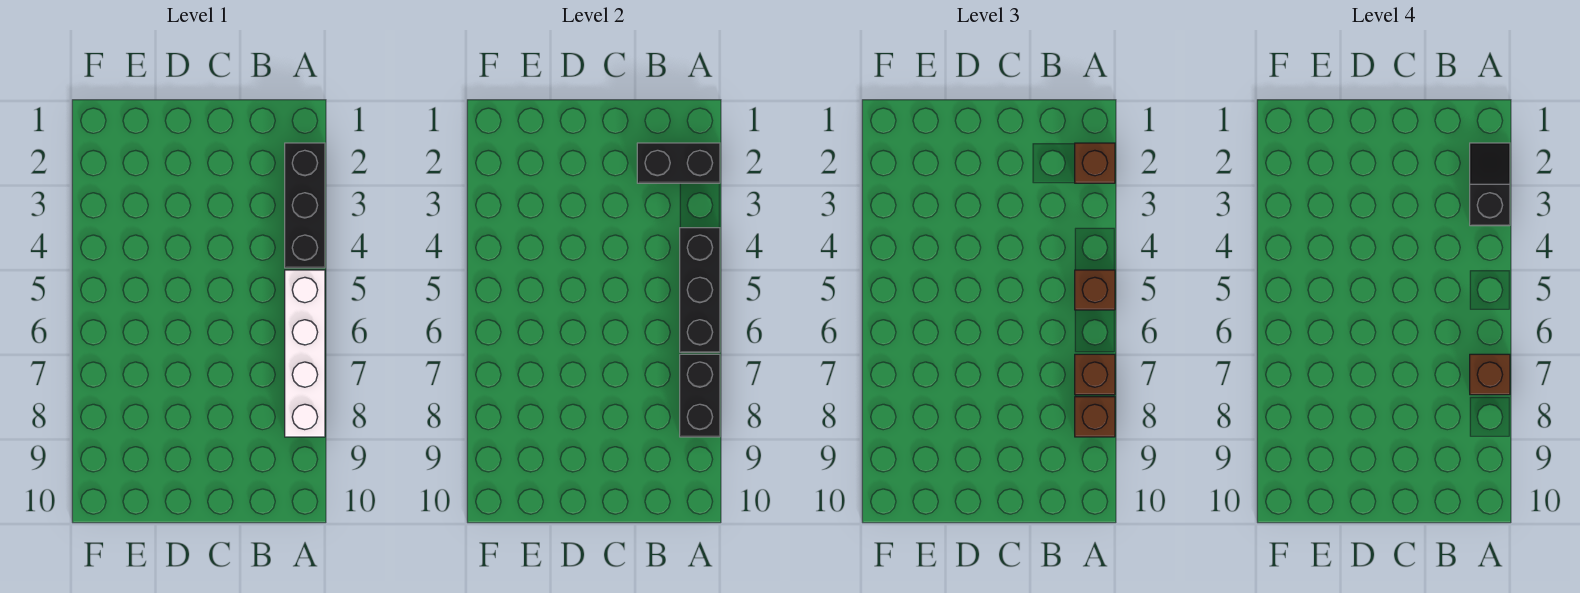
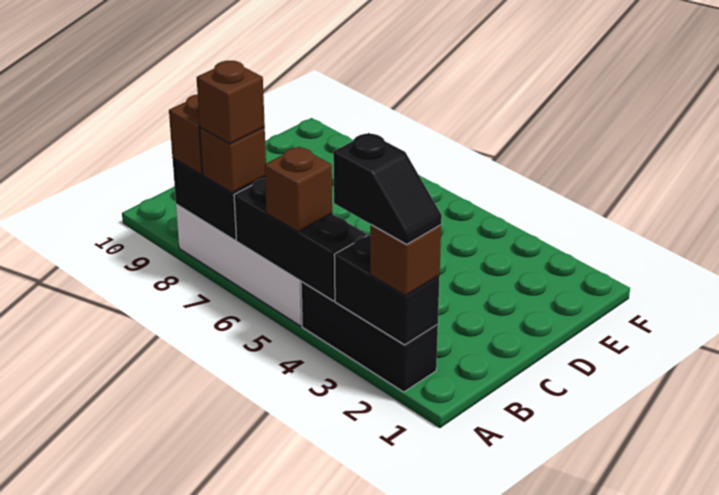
black brick A2:B2 level 2 -> black brick A2:A3 level 2

